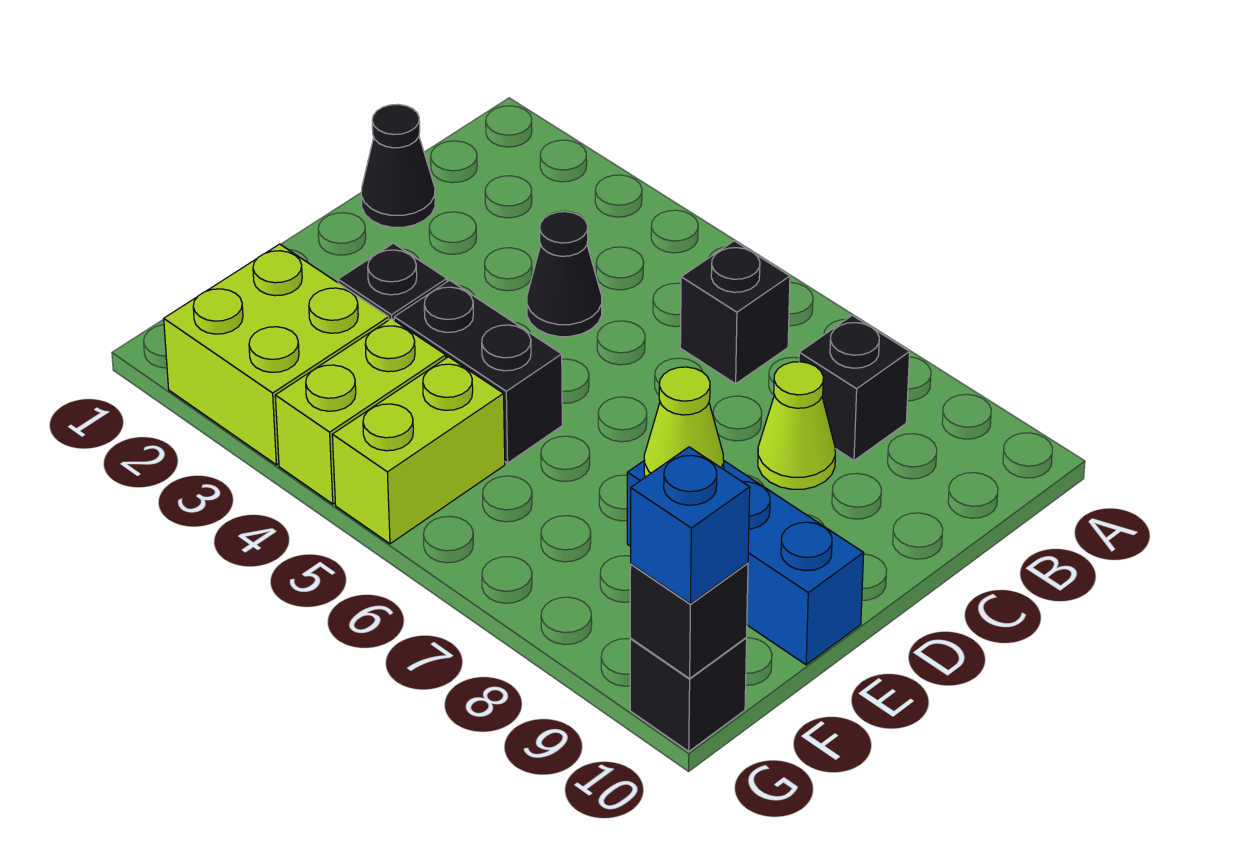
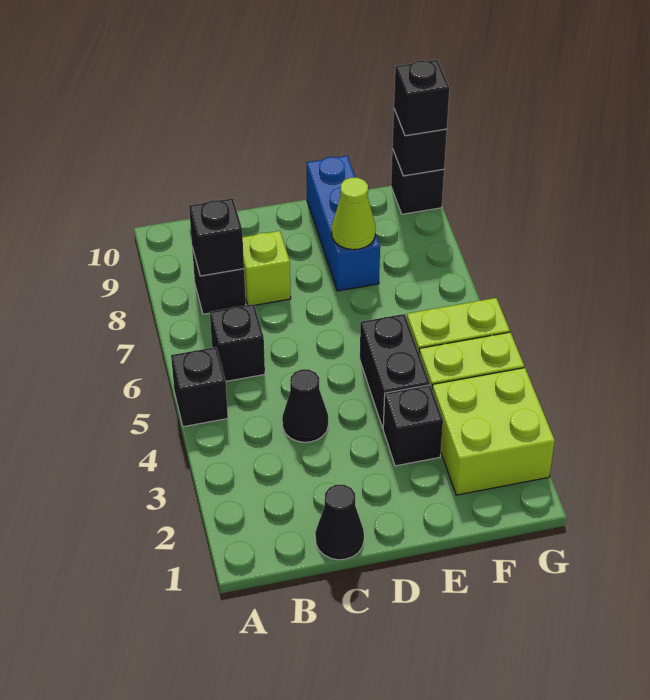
none -> black brick A5 level 1
none -> black brick B8 level 2
lime cone C8 level 1 -> lime brick C8 level 1
blue brick G10 level 3 -> black brick G10 level 3

